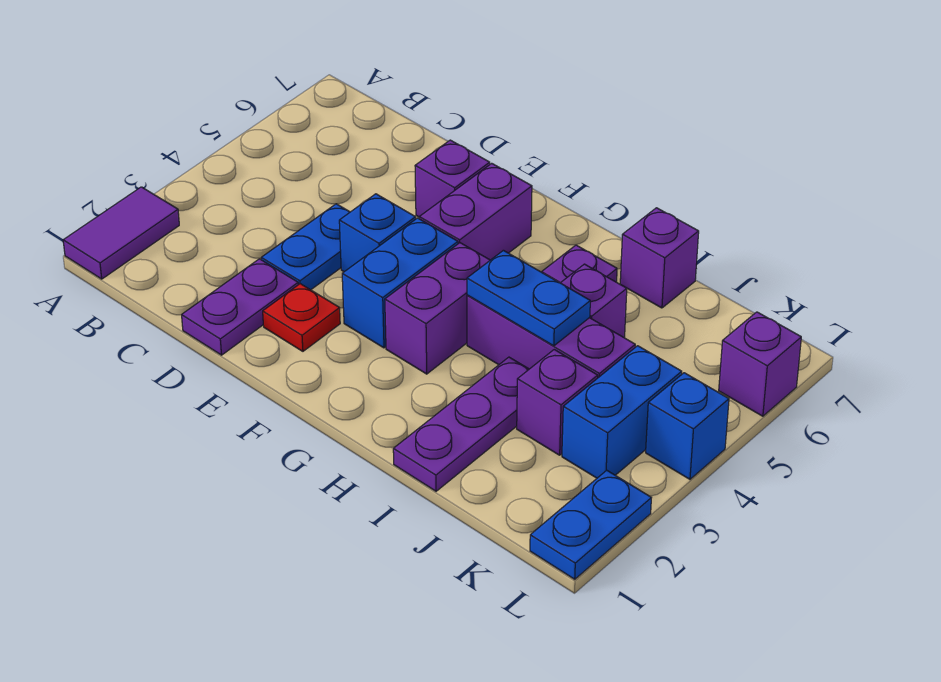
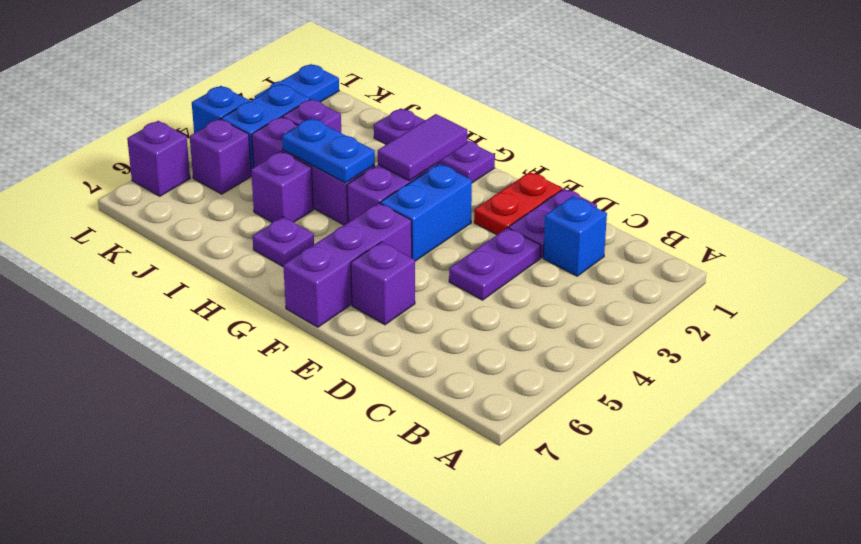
purple tile A1:A2 level 1 -> purple tile G2:G3 level 2
blue plate D3:D4 level 1 -> purple plate D3:D4 level 1
red plate E2 level 1 -> red plate E1:E2 level 1
blue brick E4 level 1 -> blue brick C2 level 1
purple brick F5:F6 level 1 -> purple brick F5:F7 level 1
purple plate I1:I3 level 1 -> purple plate G1:I1 level 1
purple brick I7 level 1 -> purple brick K5 level 1

